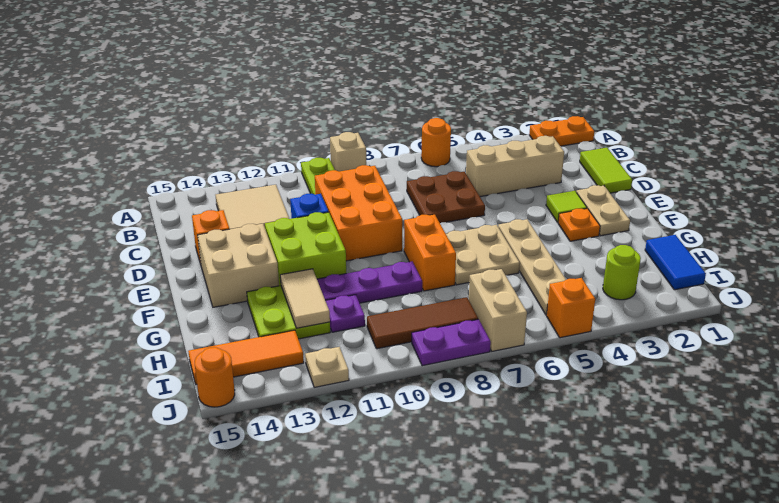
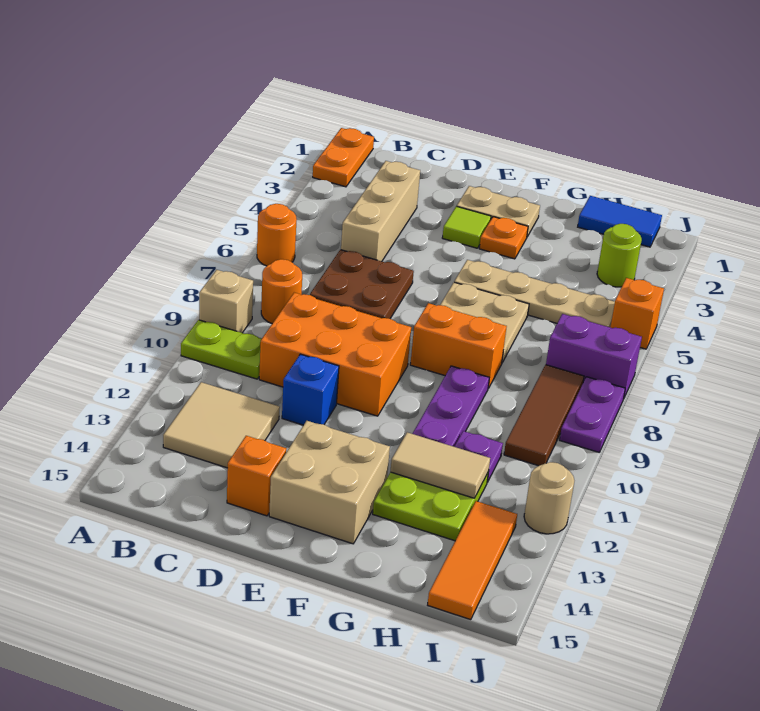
lime tile C1:D1 level 1 -> none
lime brick E11:F12 level 1 -> none
tan brick I7:J7 level 1 -> purple brick I7:J7 level 1
tan plate J12 level 1 -> tan round brick J12 level 1
orange round brick J15 level 1 -> orange round brick B8 level 1

